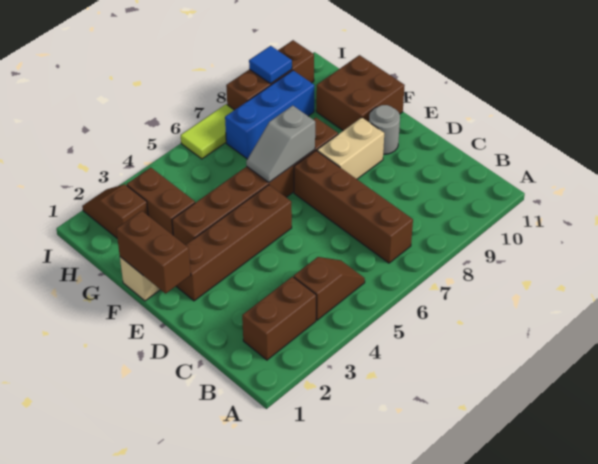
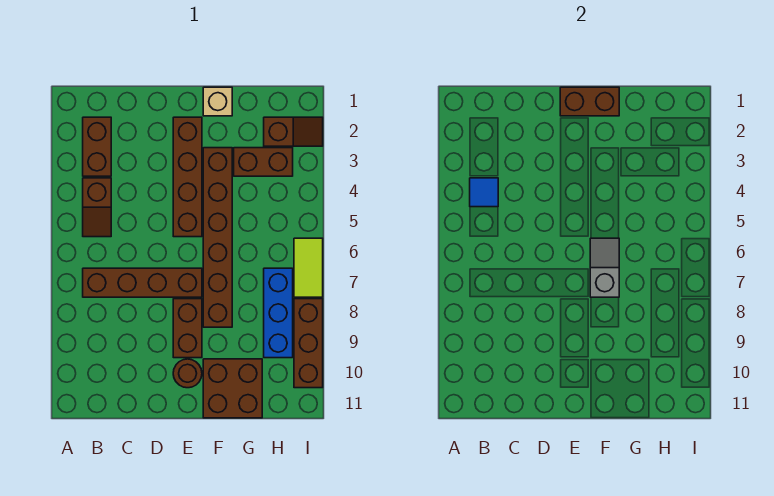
tan brick E8:E9 level 1 -> brown brick E8:E9 level 1
grey round brick E10 level 1 -> brown round brick E10 level 1
blue tile I9 level 2 -> blue tile B4 level 2

